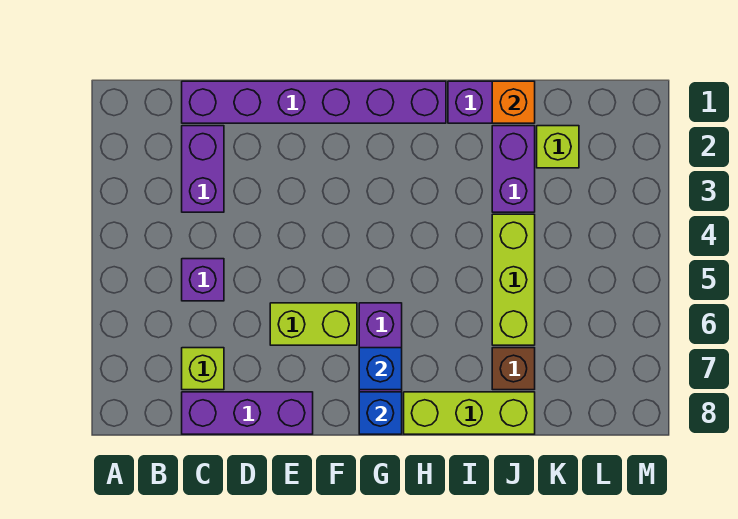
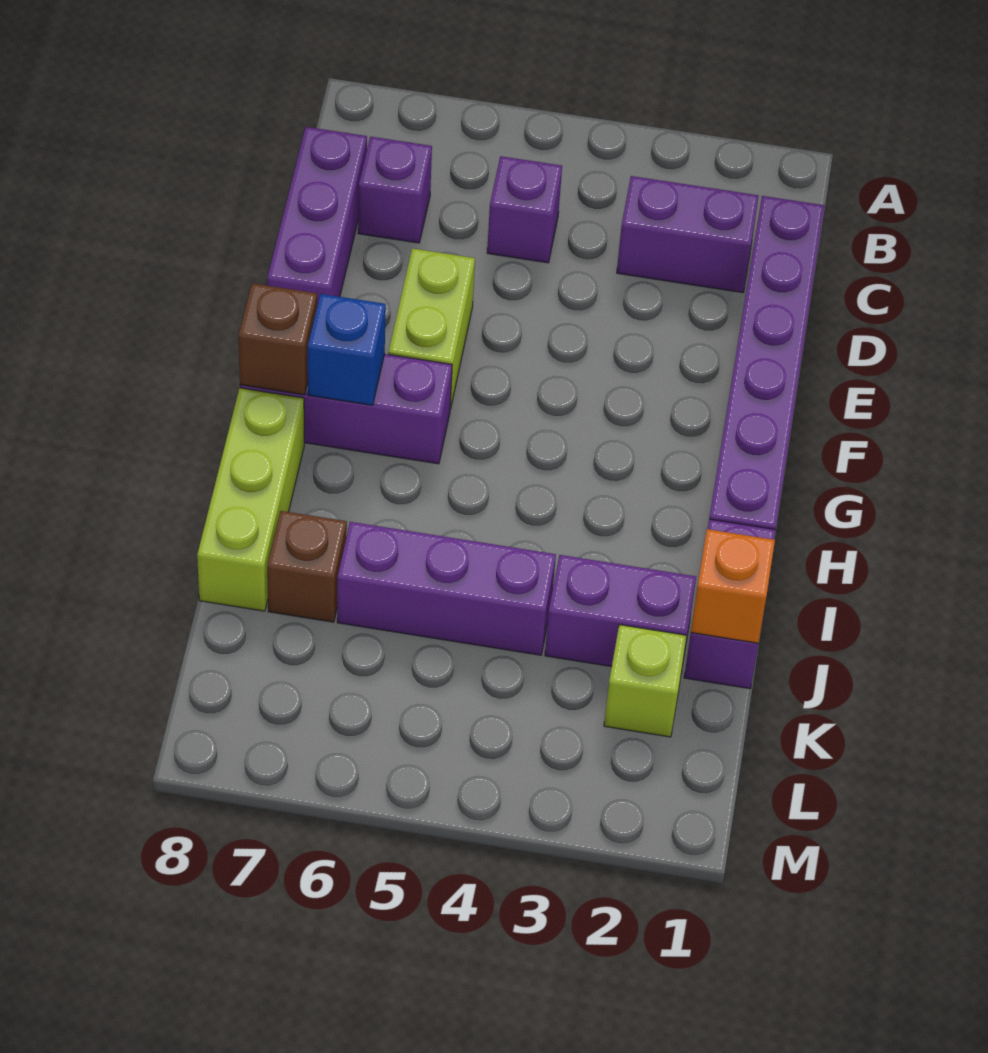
lime brick C7 level 1 -> purple brick C7 level 1
blue brick G8 level 2 -> brown brick G8 level 2
lime brick J4:J6 level 1 -> purple brick J4:J6 level 1

